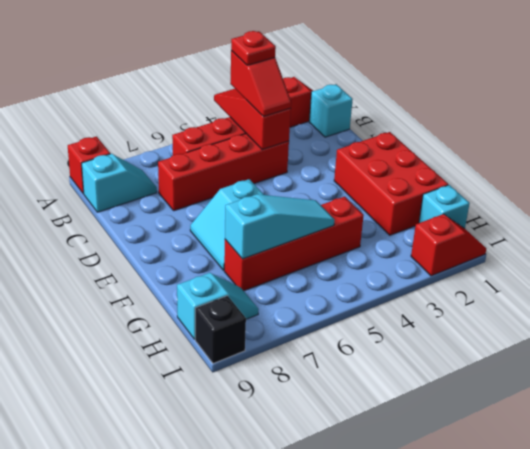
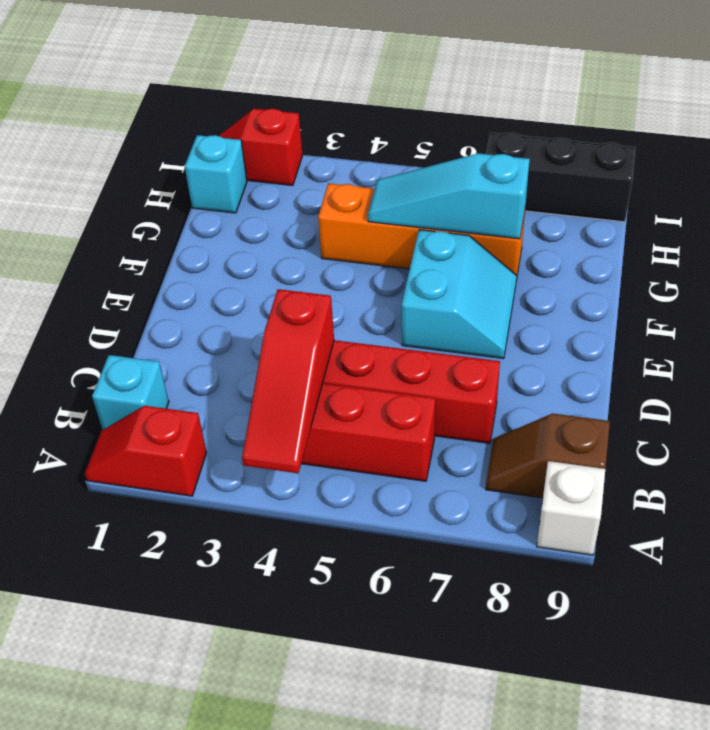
red brick A9 level 1 -> white brick A9 level 1
red slope B4:C4 level 3 top B -> none
red plate B4 level 4 -> none
cyan slope B8:B9 level 1 top 9 -> brown slope B8:B9 level 1 top 9
red brick E1:G2 level 1 -> none
red brick G4:G7 level 1 -> orange brick G4:G7 level 1
cyan slope H8:H9 level 1 top 9 -> none
black brick I9 level 1 -> black brick I7:I9 level 1

